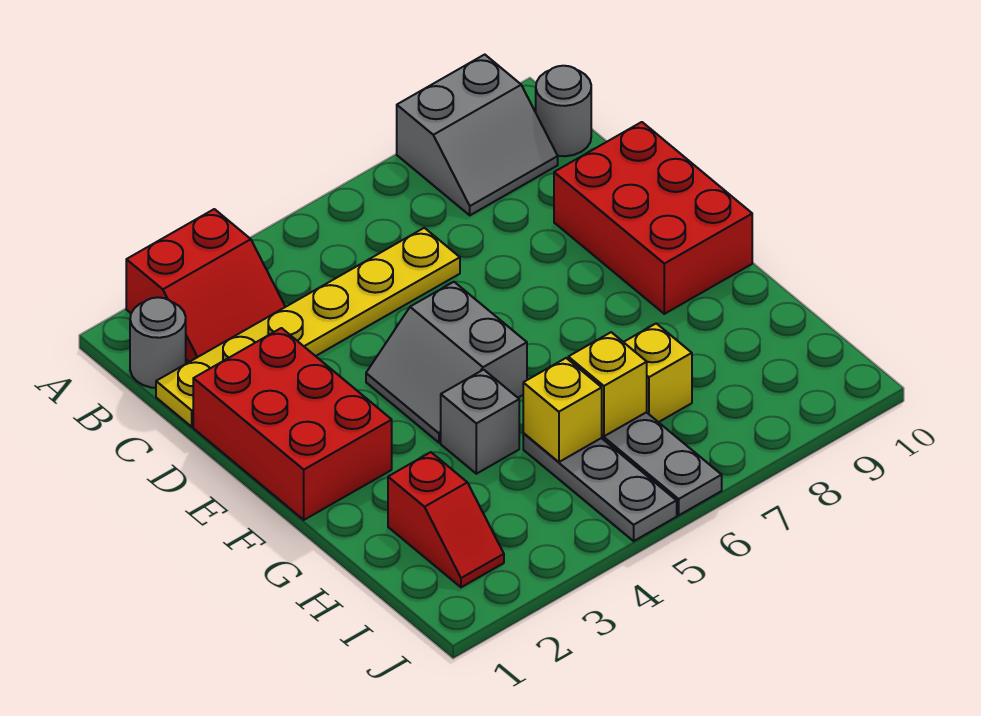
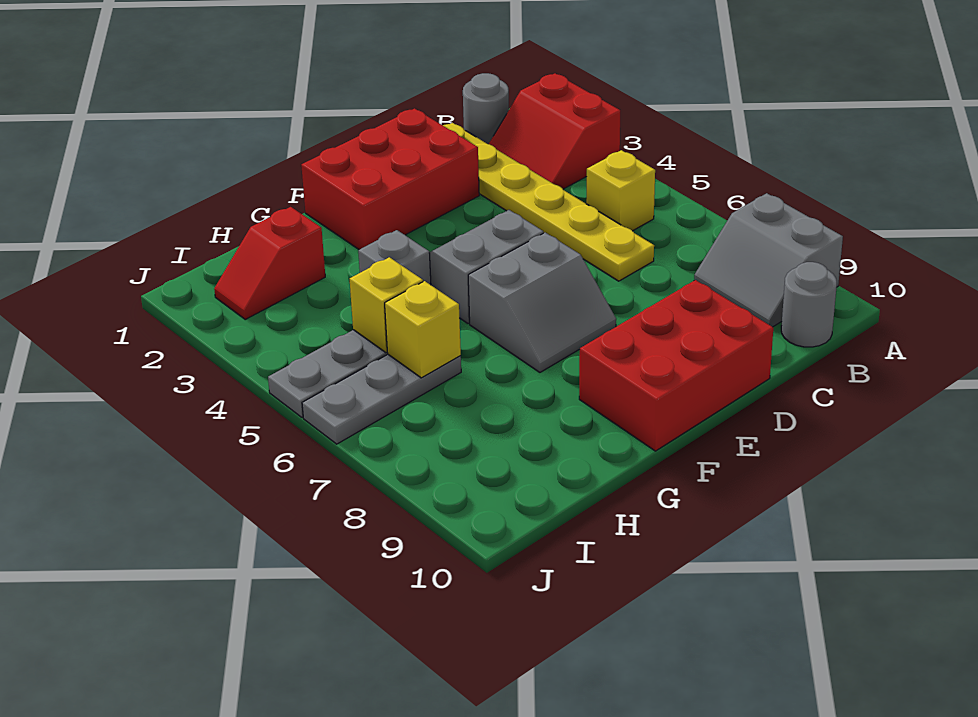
none -> grey slope E6:F7 level 1 top 6
yellow brick H7 level 1 -> yellow brick B5 level 1

